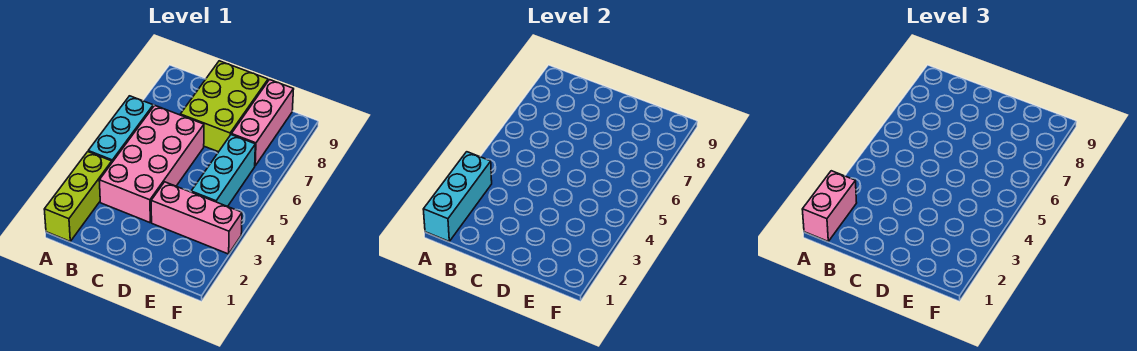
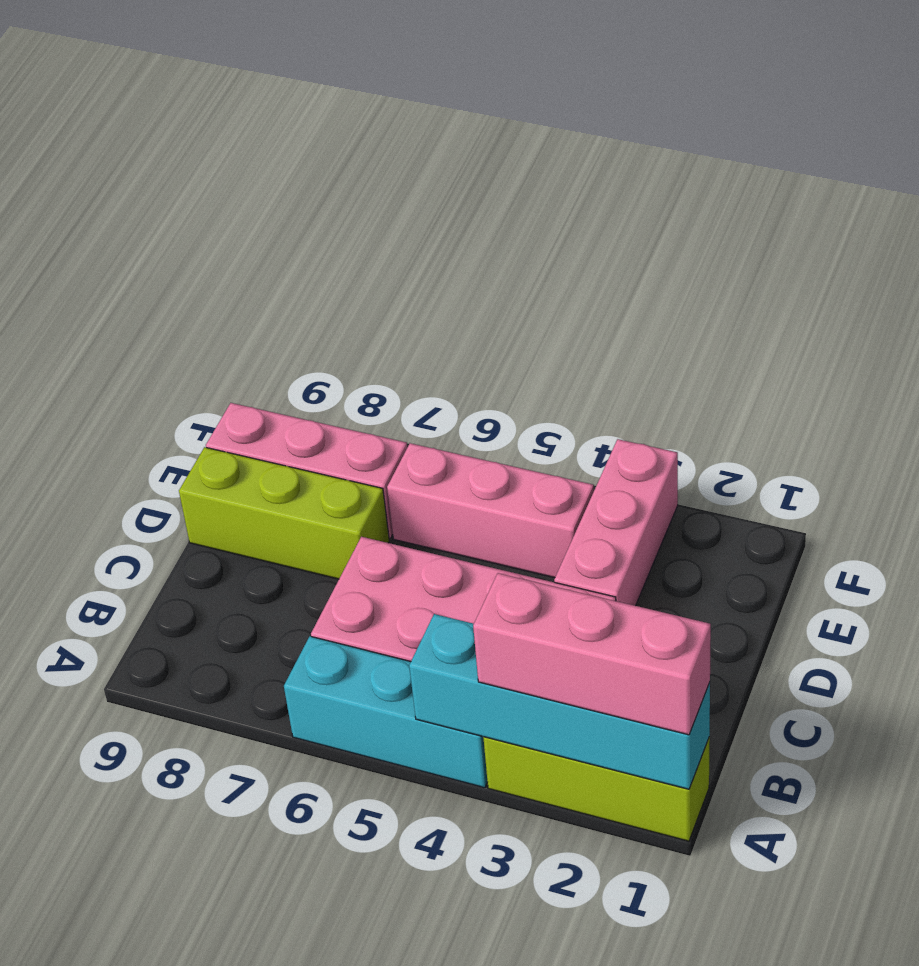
cyan brick A1:A3 level 2 -> cyan brick A1:A4 level 2
pink brick A1:A2 level 3 -> pink brick A1:A3 level 3
lime brick C7:D9 level 1 -> lime brick D7:D9 level 1
cyan brick E4:E6 level 1 -> pink brick E4:E6 level 1

